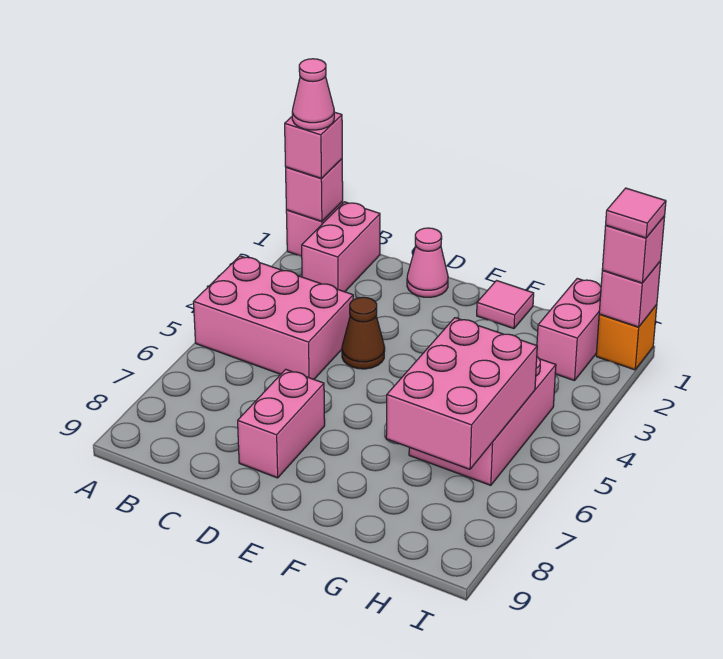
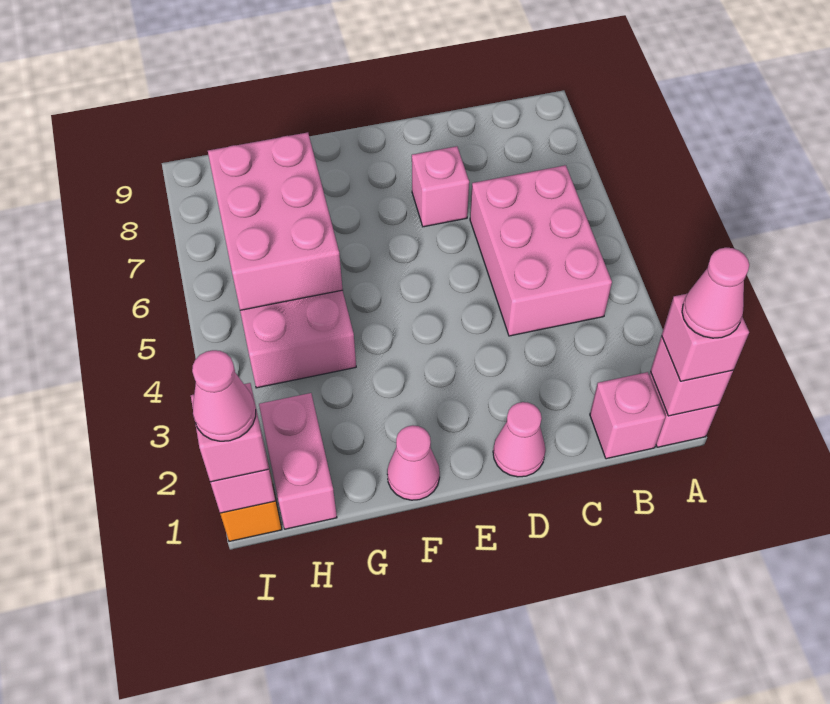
pink brick A4:C5 level 1 -> pink brick B4:C6 level 1
pink brick B1:B2 level 1 -> pink brick B1 level 1
brown cone D4 level 1 -> none
pink brick D7:D8 level 1 -> pink brick D7 level 1
pink tile F1 level 1 -> pink cone F1 level 1
pink tile I1 level 4 -> pink cone I1 level 4

